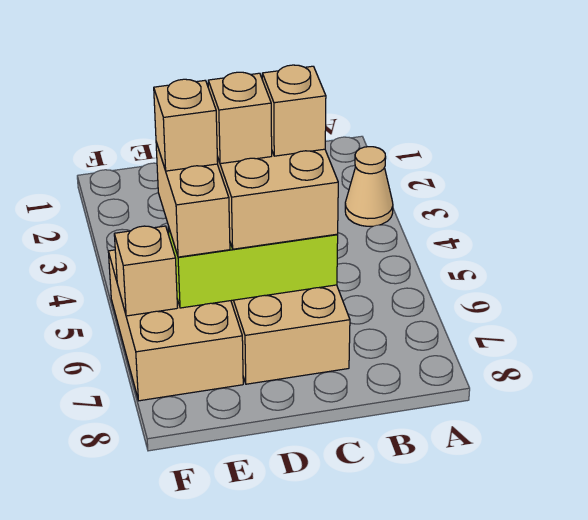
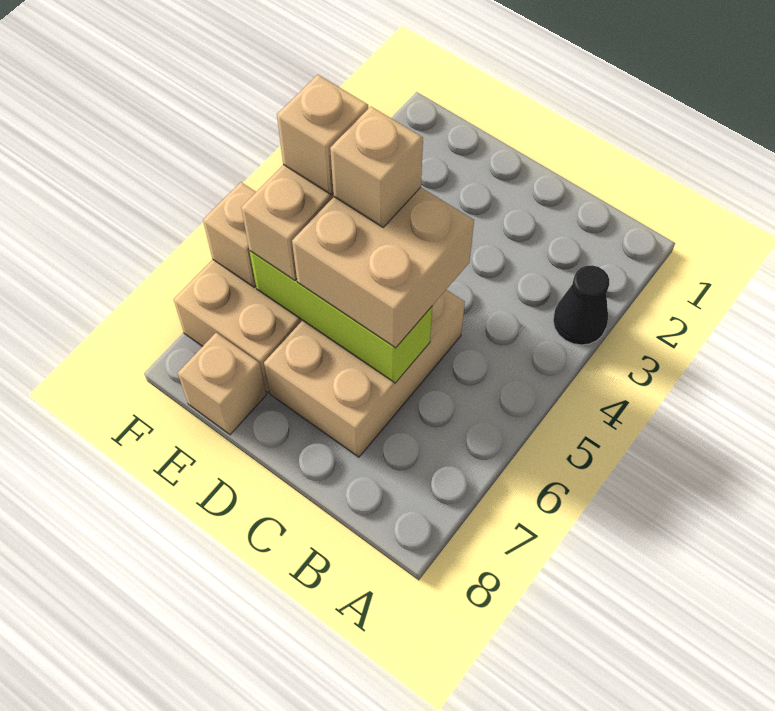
tan cone A3 level 1 -> black cone A3 level 1
tan brick C5 level 4 -> tan brick E8 level 1

